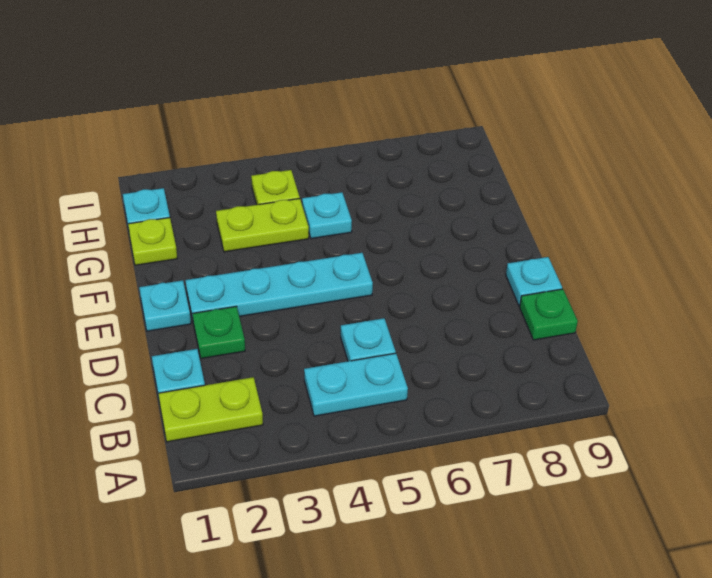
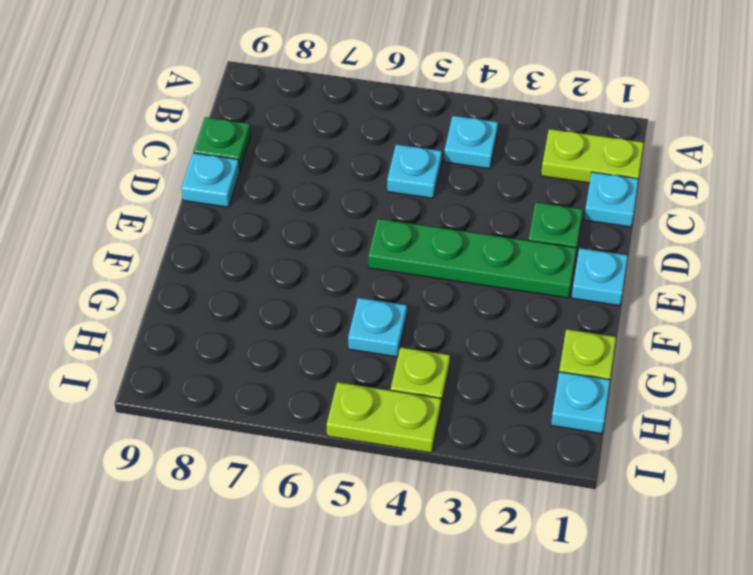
cyan plate B4:B5 level 1 -> cyan plate B4 level 1
cyan plate E2:E5 level 1 -> green plate E2:E5 level 1
lime plate G3:G4 level 1 -> lime plate I4:I5 level 1

